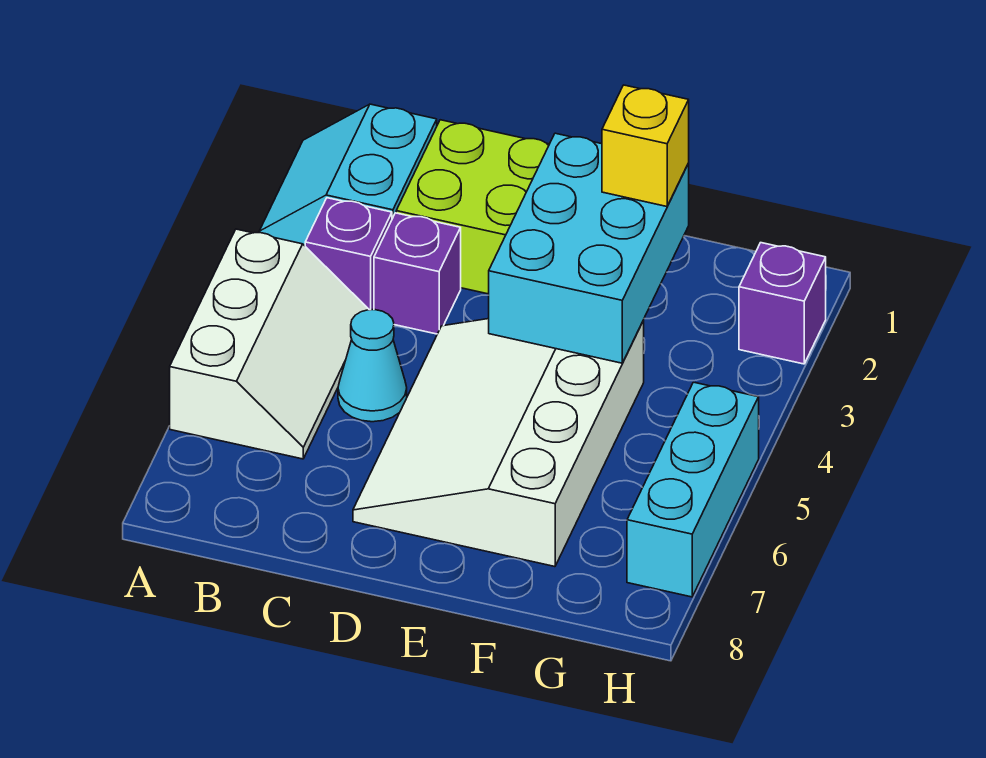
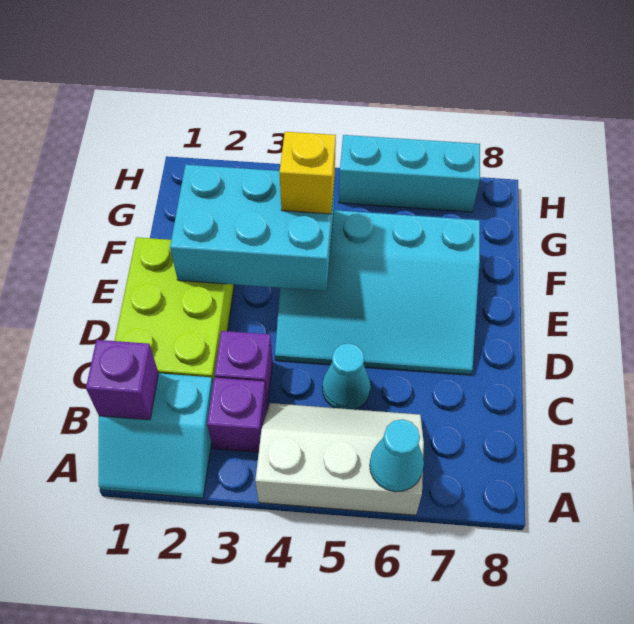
none -> cyan cone A6 level 2
white slope D4:F7 level 1 top F -> cyan slope D4:F7 level 1 top F
yellow brick F2 level 3 -> yellow brick F4 level 3
purple brick H2 level 1 -> purple brick B1 level 2

